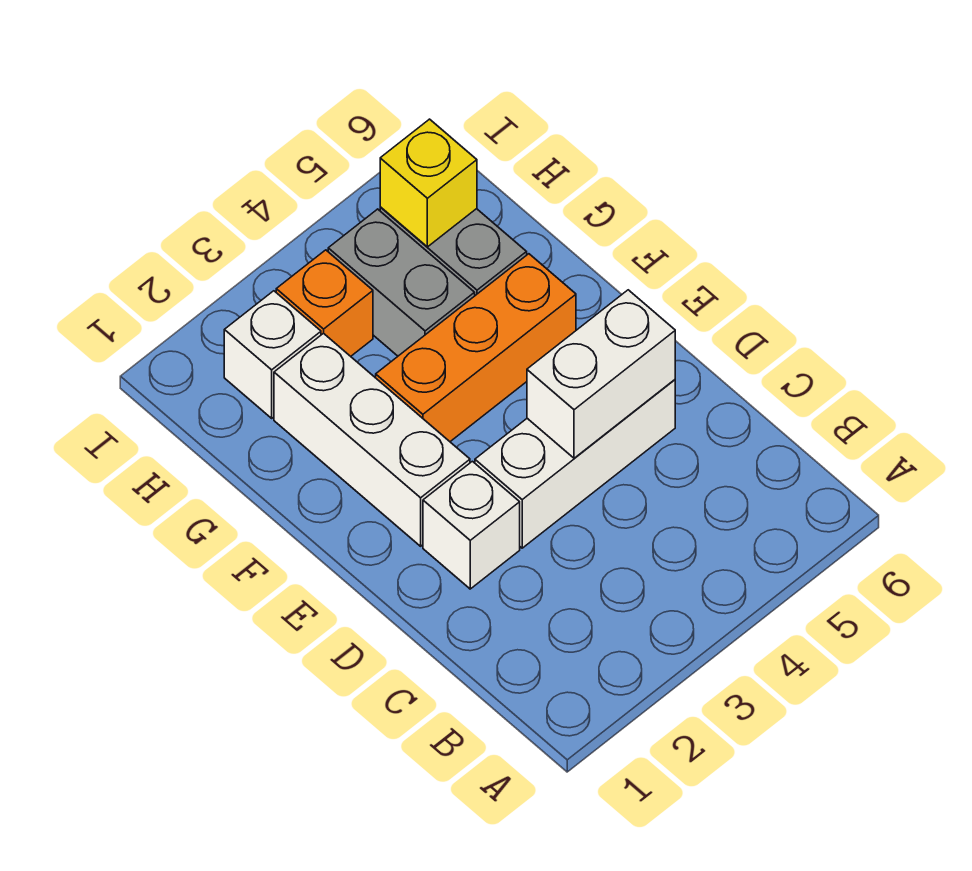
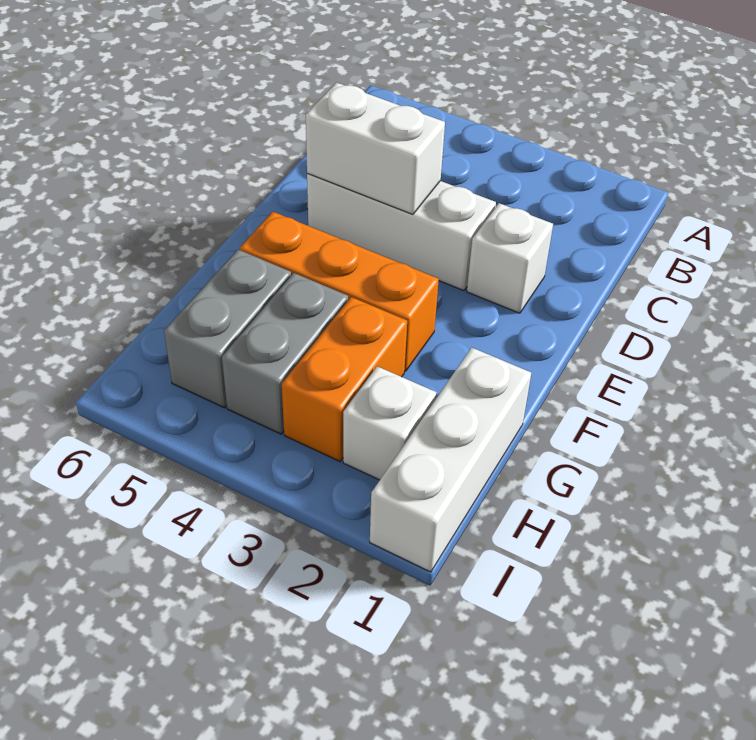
white brick E2:G2 level 1 -> white brick G1:I1 level 1
orange brick H3 level 1 -> orange brick G3:H3 level 1
yellow brick H5 level 2 -> none

